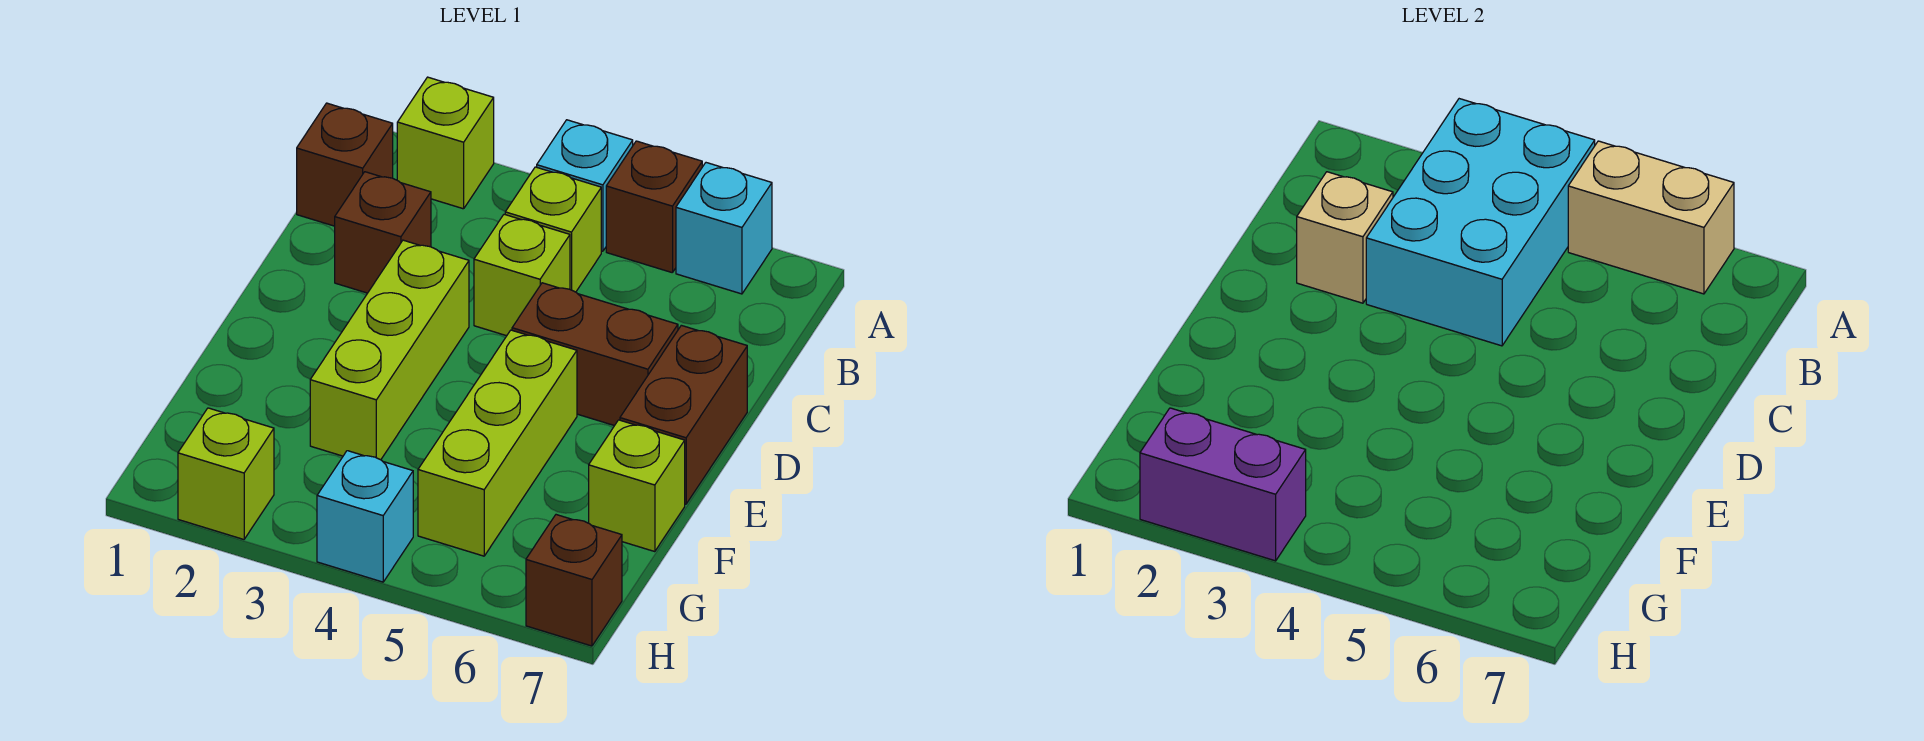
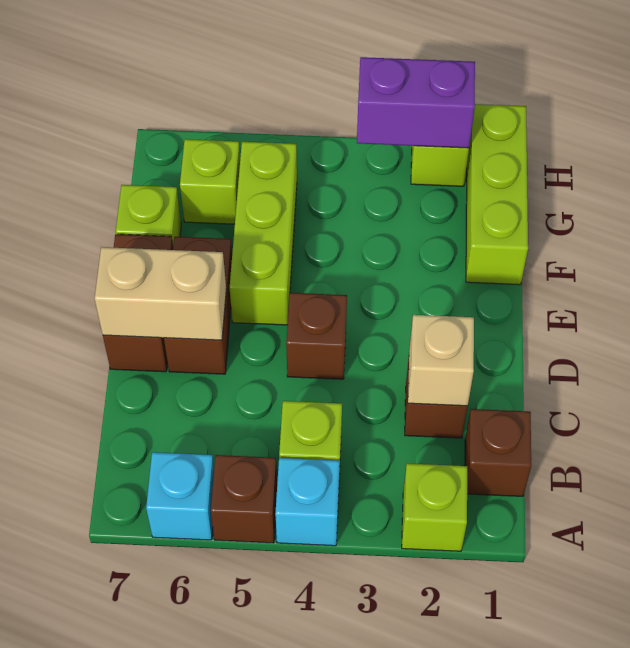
cyan brick A3:C4 level 2 -> none
tan brick A5:A6 level 2 -> tan brick D6:D7 level 2
lime brick C4 level 1 -> lime brick G6 level 1
lime brick D3:F3 level 1 -> lime brick F1:H1 level 1
brown brick D5:D6 level 1 -> brown brick D6:E6 level 1
cyan brick H4 level 1 -> none
brown brick H7 level 1 -> brown brick D4 level 1

